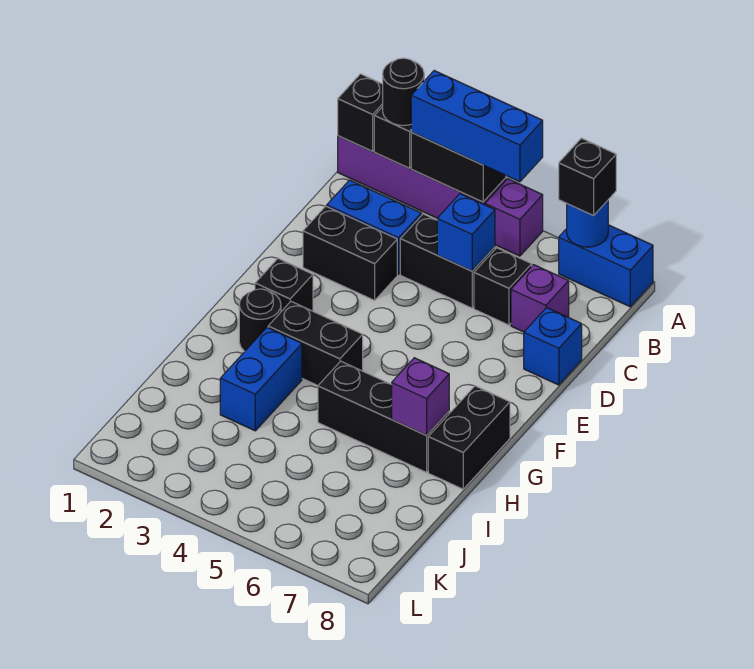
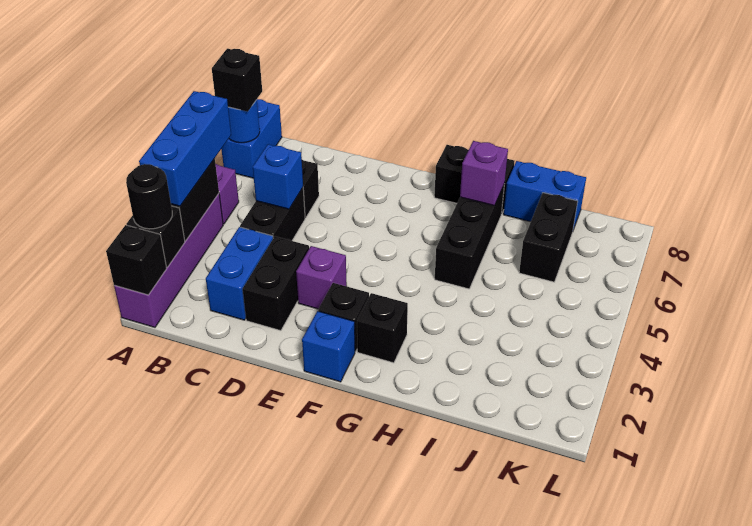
purple brick C7 level 1 -> purple brick E3 level 1
blue brick D8 level 1 -> blue brick F1 level 1
black round brick G2 level 1 -> black brick G2 level 1
black brick G3:G4 level 1 -> black brick J6:J7 level 1
blue brick H3:I3 level 1 -> blue brick I8:J8 level 1

